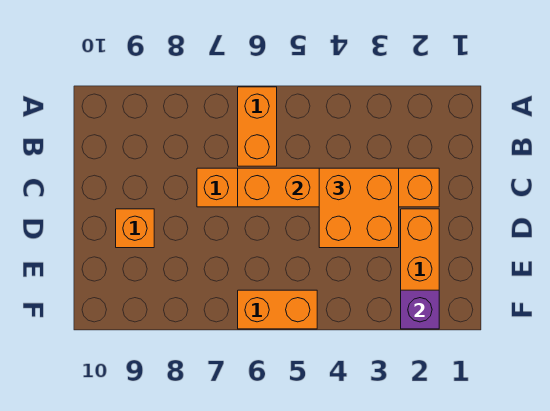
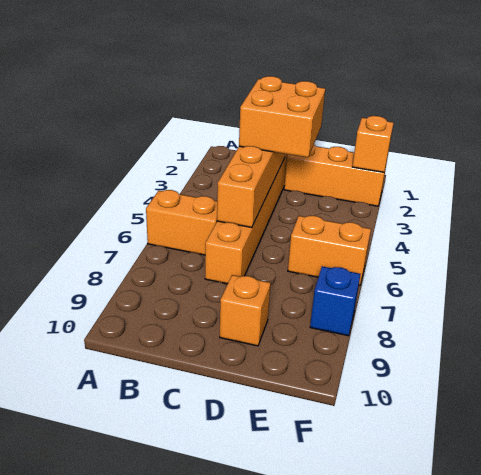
purple brick F2 level 2 -> orange brick F2 level 2
orange brick F5:F6 level 1 -> orange brick E6:F6 level 1
none -> blue brick F8 level 1

